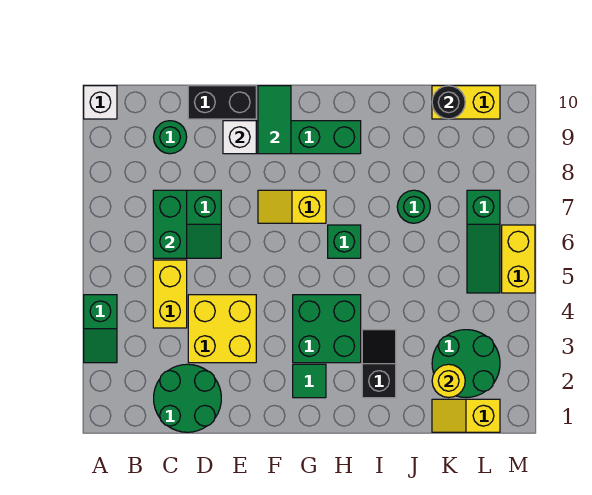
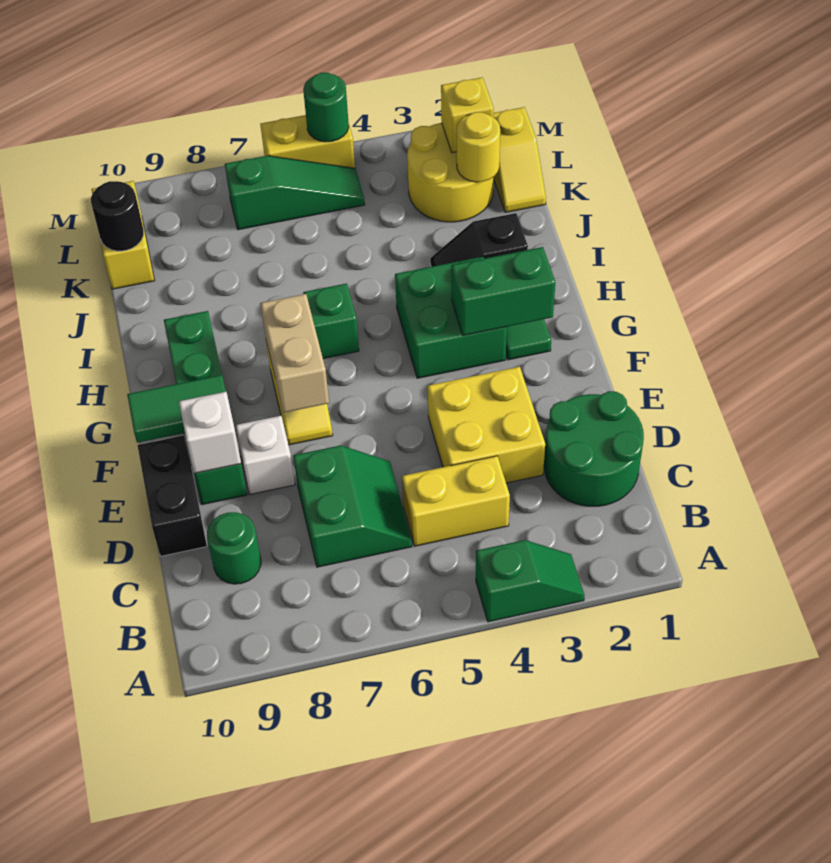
white brick A10 level 1 -> white brick E8 level 1
green brick C6:C7 level 2 -> green brick G2:G3 level 2
none -> tan brick F7:G7 level 2
green round brick J7 level 1 -> green round brick M5 level 2
green round brick K2:L3 level 1 -> yellow round brick K2:L3 level 1
none -> yellow brick L2 level 2

